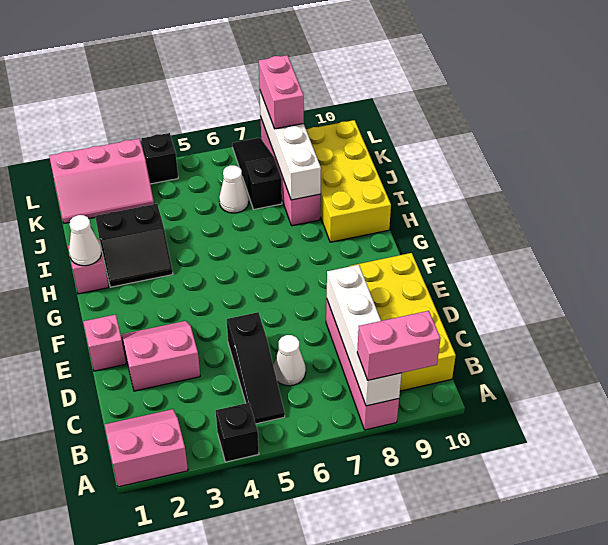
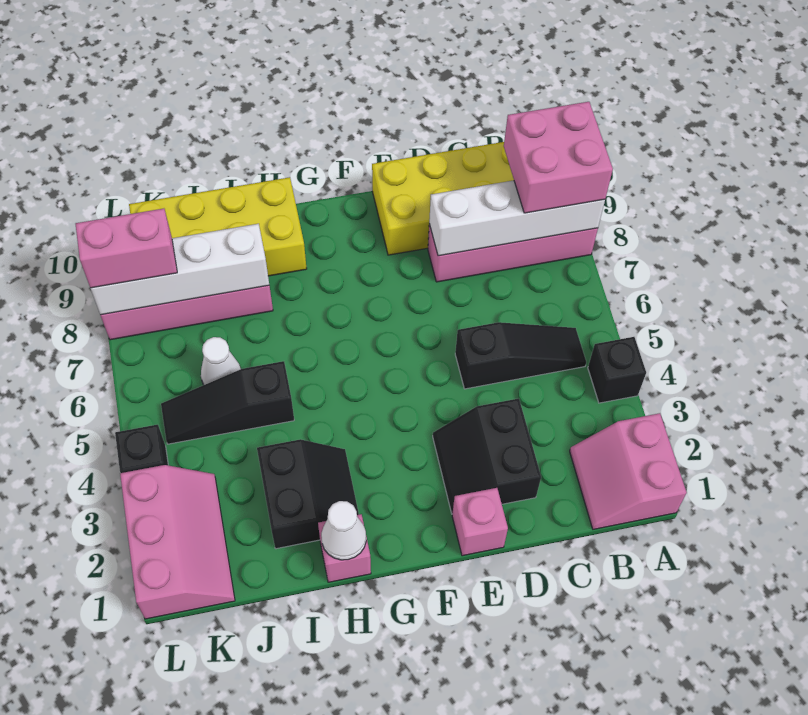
pink brick A8:A9 level 3 -> pink brick A8:B9 level 3
white cone C6 level 1 -> none
pink slope D2:E3 level 1 top D -> black slope D2:E3 level 1 top D
black slope J7:L7 level 1 top J -> black slope I5:K5 level 1 top I

